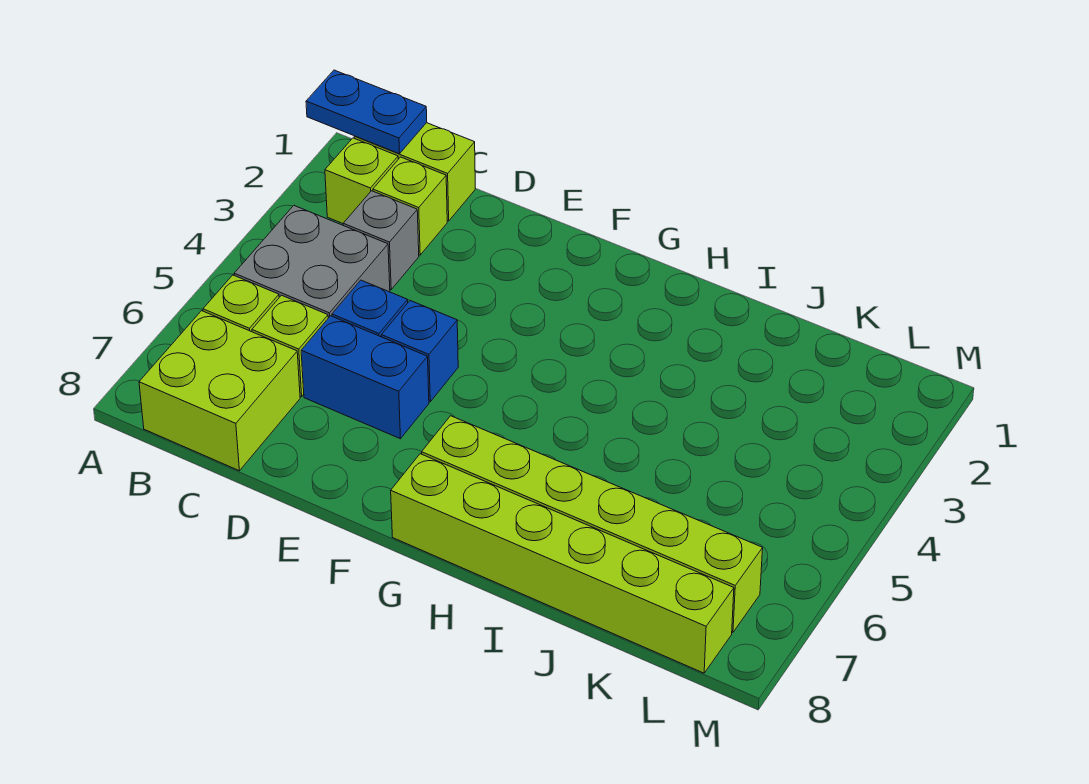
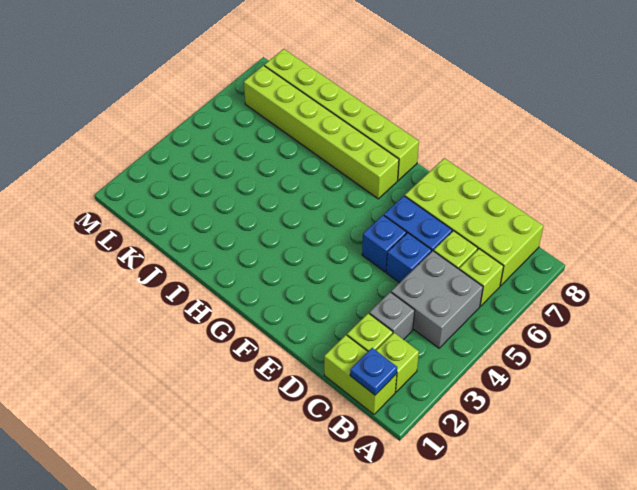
blue plate A1:B1 level 2 -> blue plate B1 level 2
lime brick B7:C8 level 1 -> lime brick B7:E8 level 1

